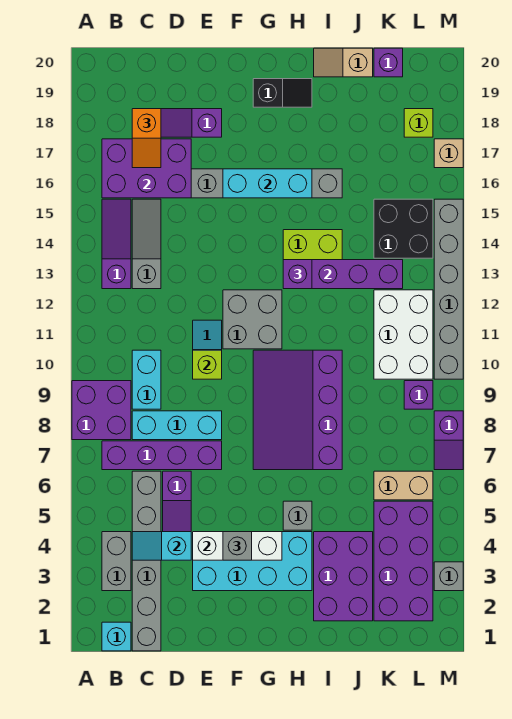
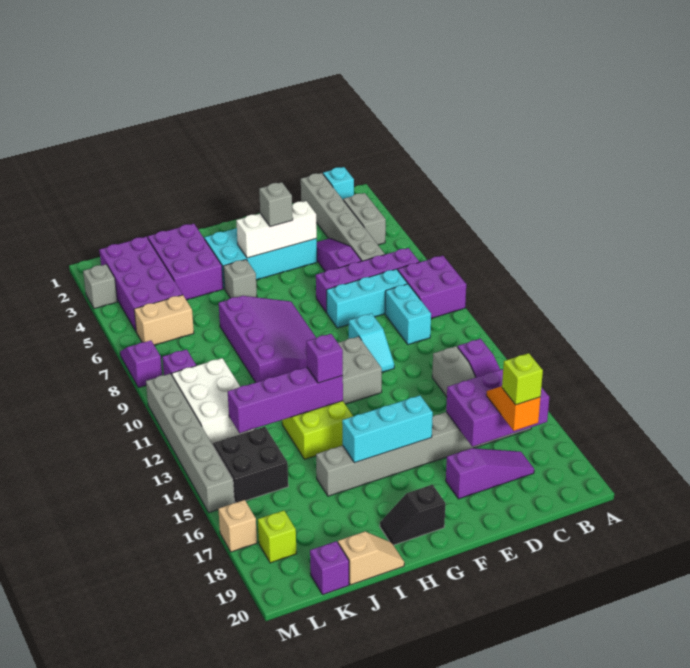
cyan slope C4:D4 level 2 top D -> none
lime brick E10 level 2 -> lime brick C18 level 4

